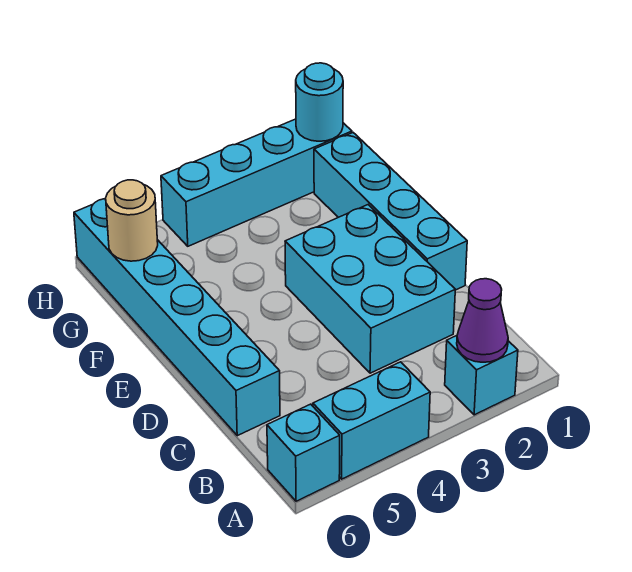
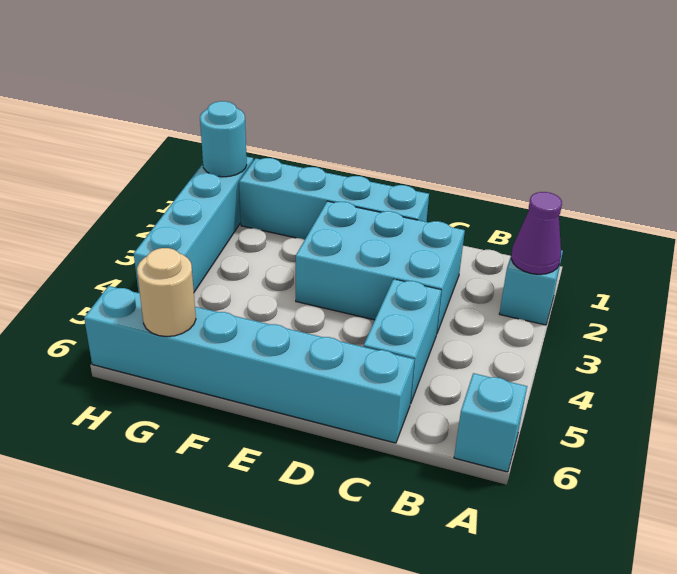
cyan brick A4:A5 level 1 -> cyan brick C4:C5 level 1

